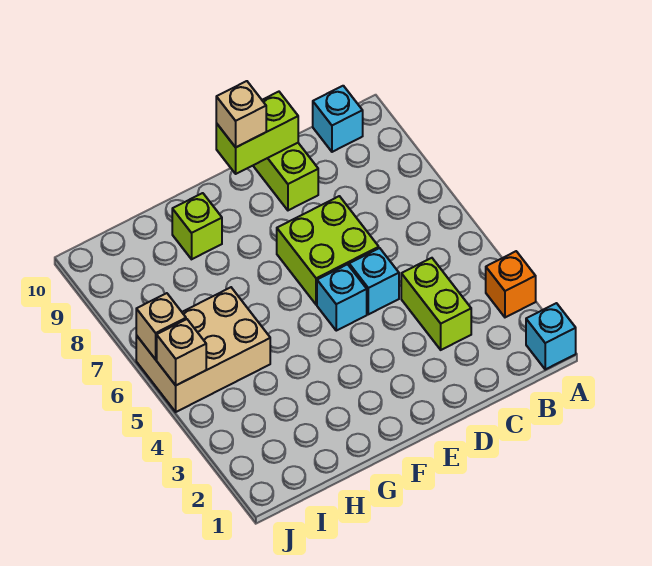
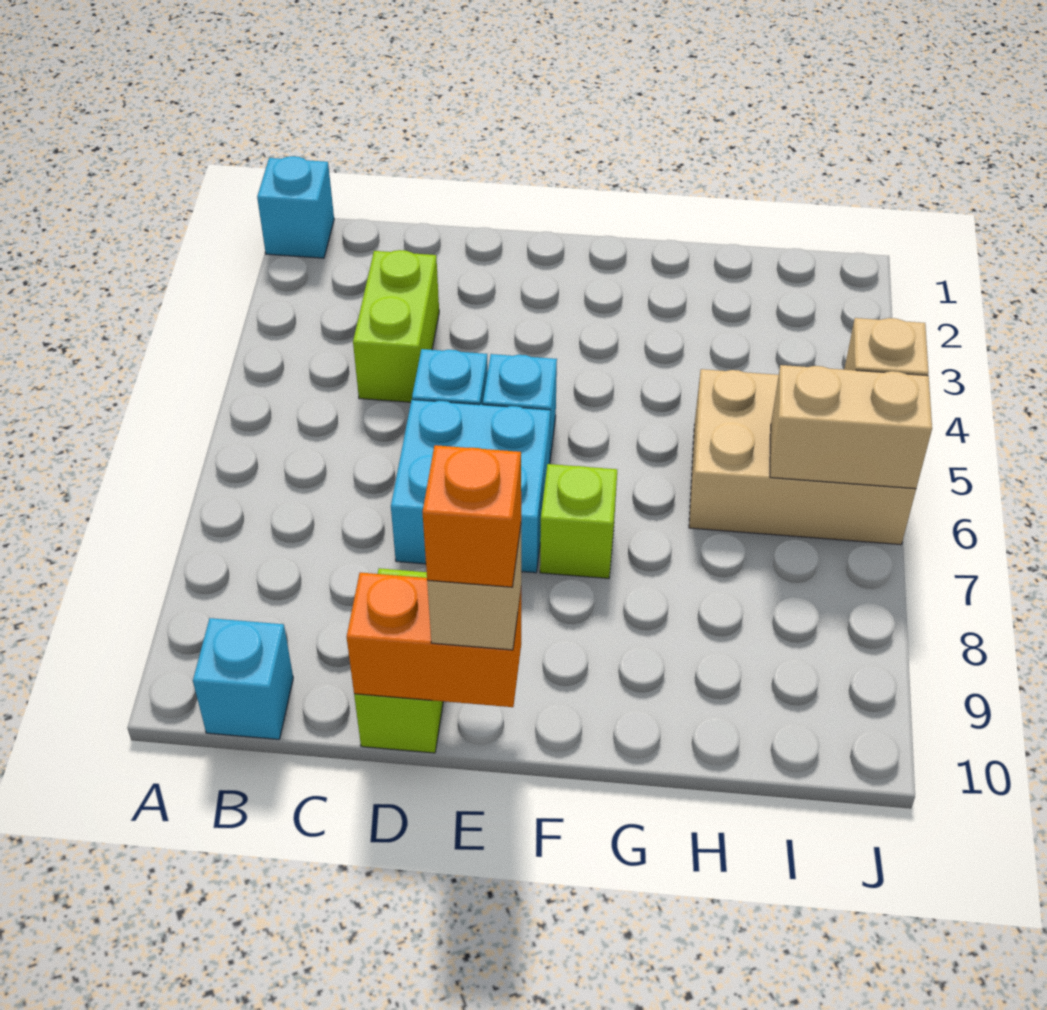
orange brick A3 level 1 -> orange brick E10 level 4
lime brick D6:E7 level 1 -> cyan brick D6:E7 level 1
lime brick D10:E10 level 2 -> orange brick D10:E10 level 2
lime brick G9 level 1 -> lime brick F7 level 1
tan brick J6 level 2 -> tan brick I6:J6 level 2

